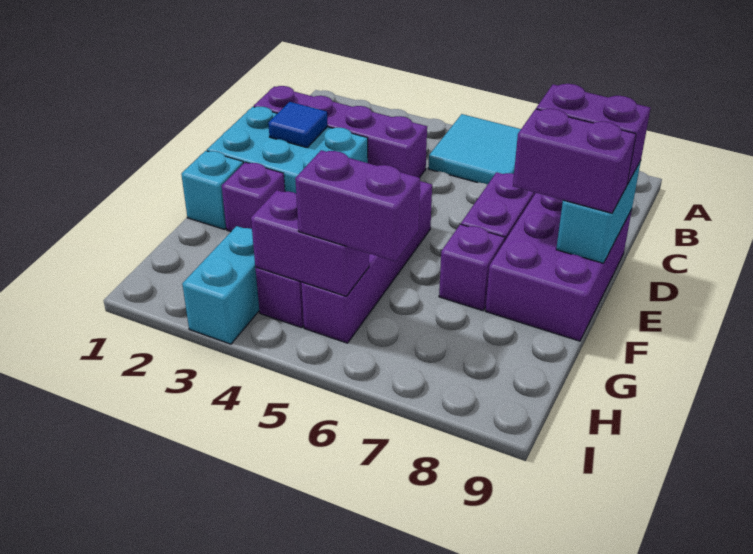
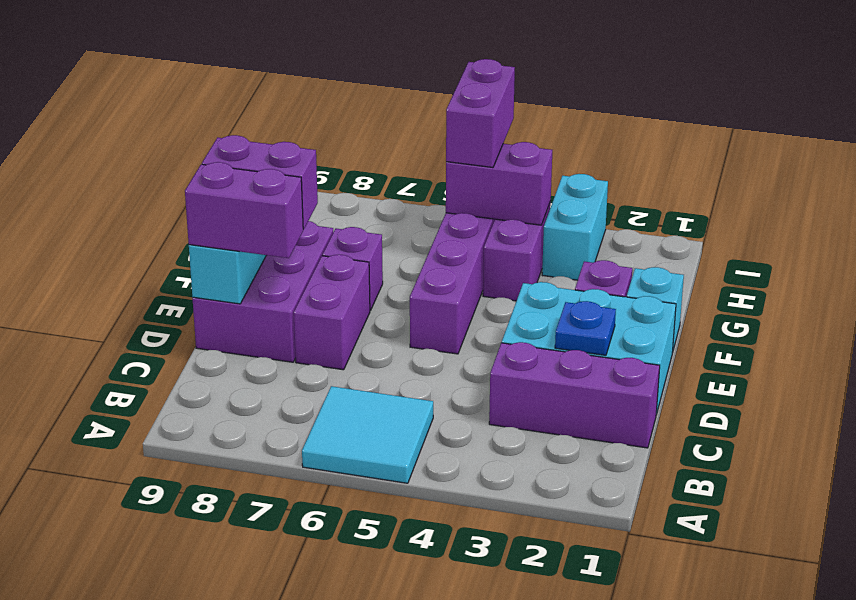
purple brick C1:C4 level 1 -> purple brick C1:C3 level 1
blue tile D2 level 2 -> blue plate D2 level 2
purple brick H5:H6 level 3 -> purple brick H5:I5 level 3

